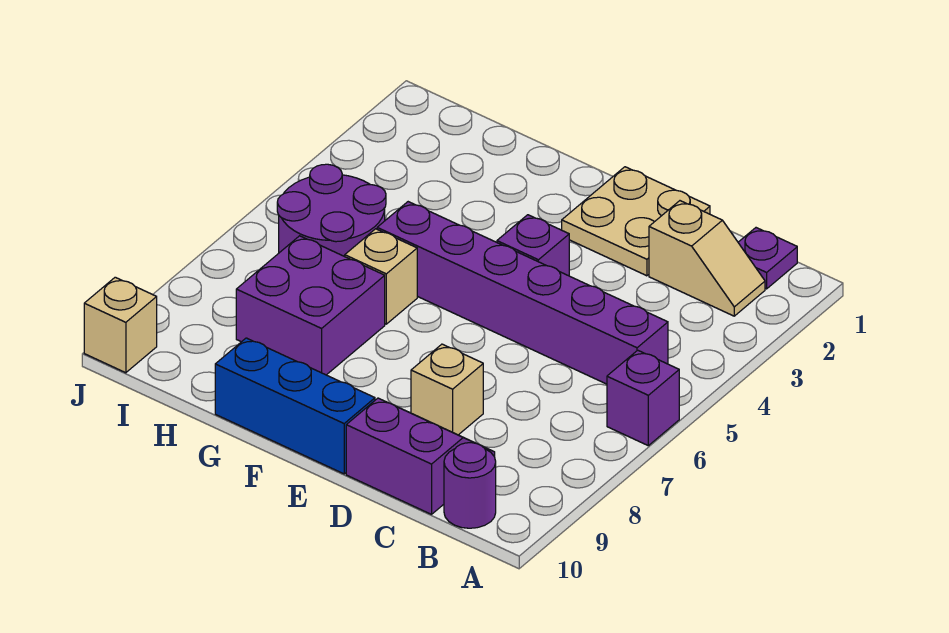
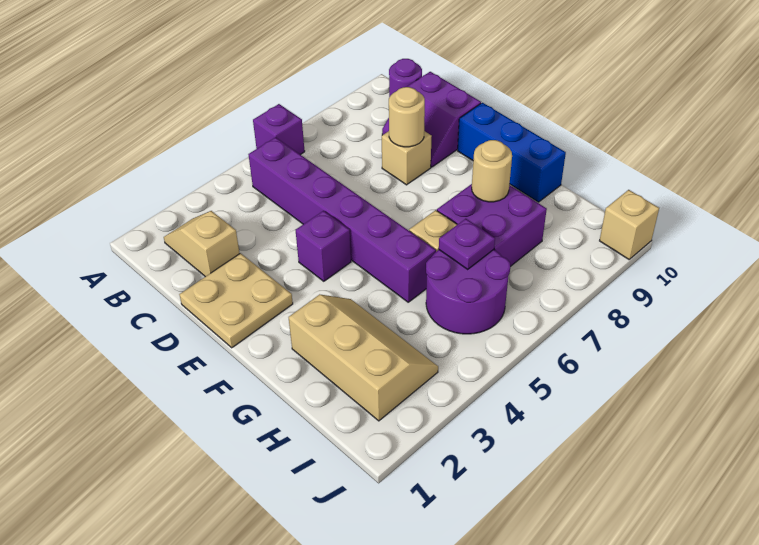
purple plate B1 level 1 -> purple plate H6 level 2
none -> tan round brick D8 level 2
none -> tan slope G2:I3 level 1 top 2
none -> tan round brick G8 level 2

